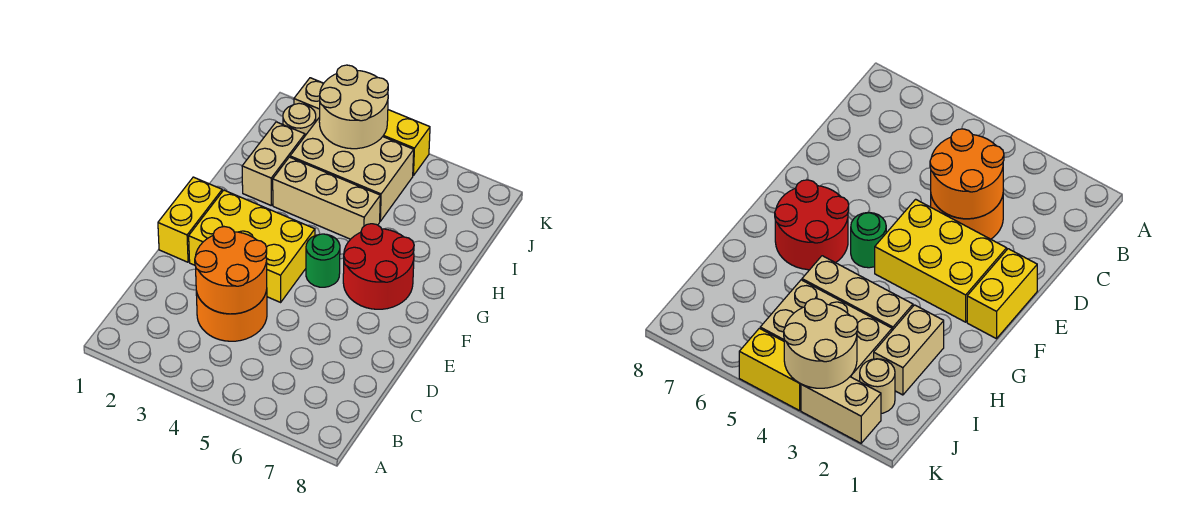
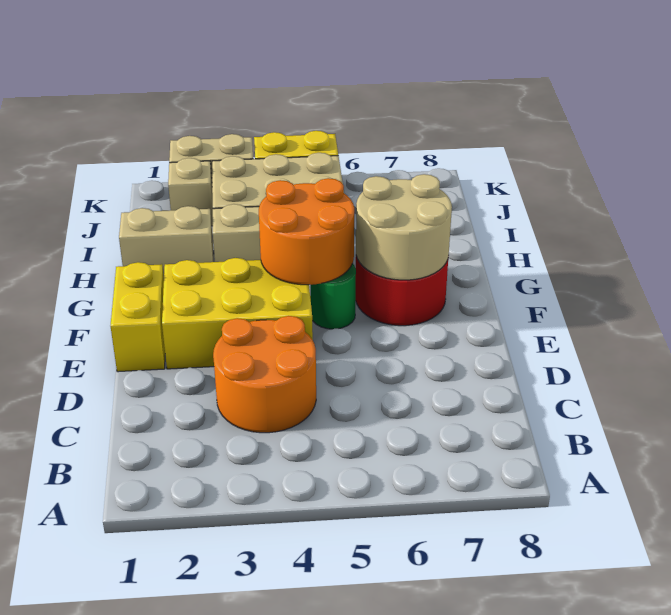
orange round brick C3:D4 level 2 -> orange round brick F4:G5 level 2
tan brick H2:I2 level 1 -> tan brick H1:H2 level 1
tan round brick J2 level 1 -> tan brick J2 level 1
tan round brick J3:K4 level 2 -> tan round brick F6:G7 level 2

